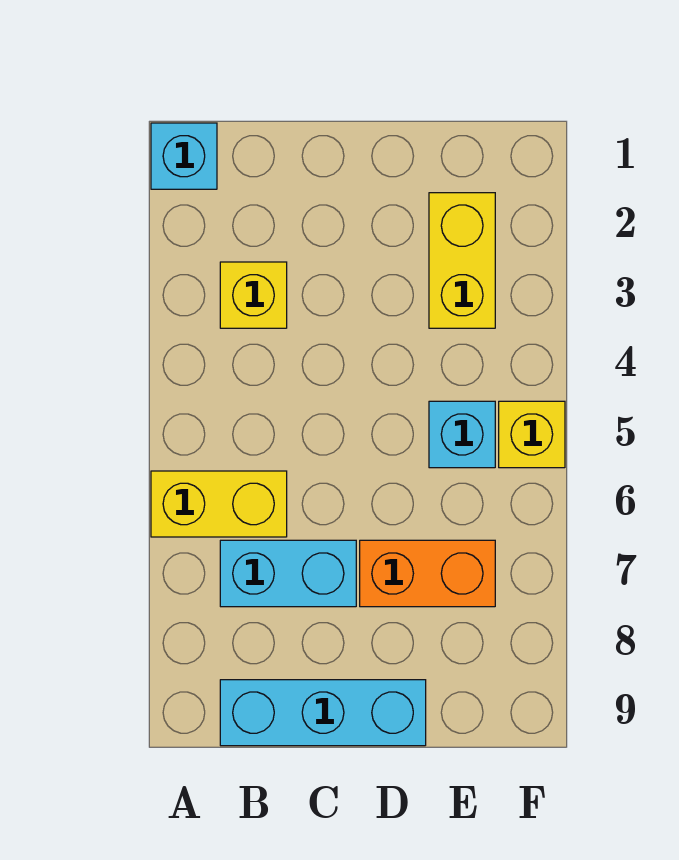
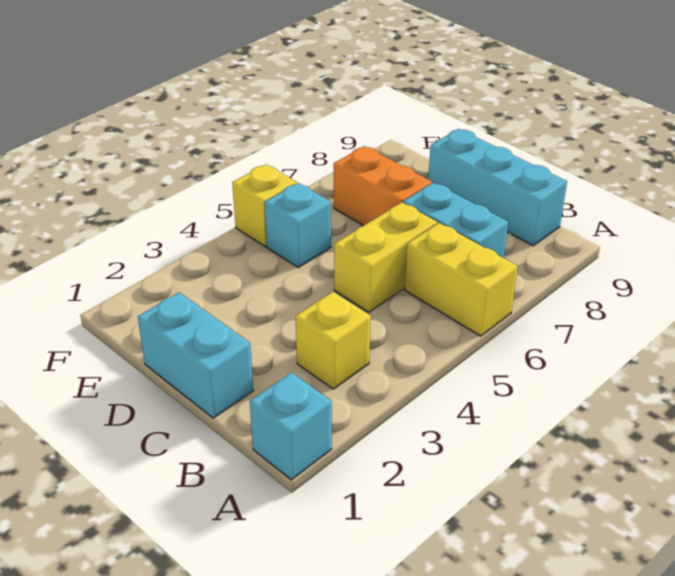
none -> cyan brick C1:D1 level 1
yellow brick E2:E3 level 1 -> yellow brick C5:C6 level 1

